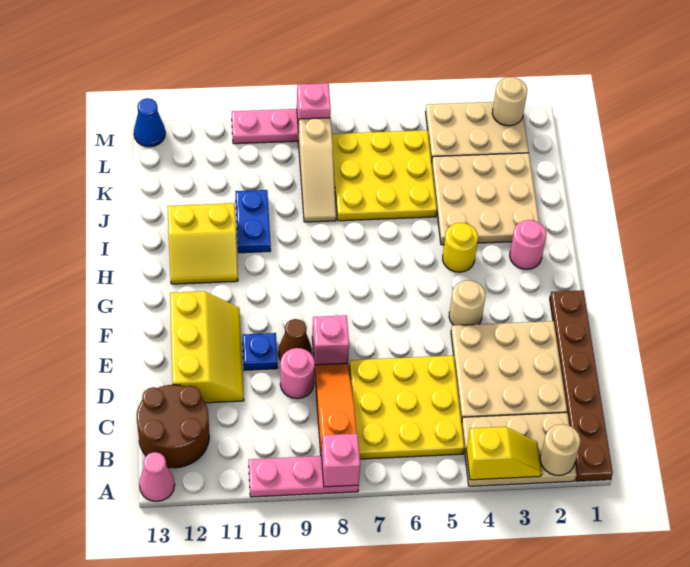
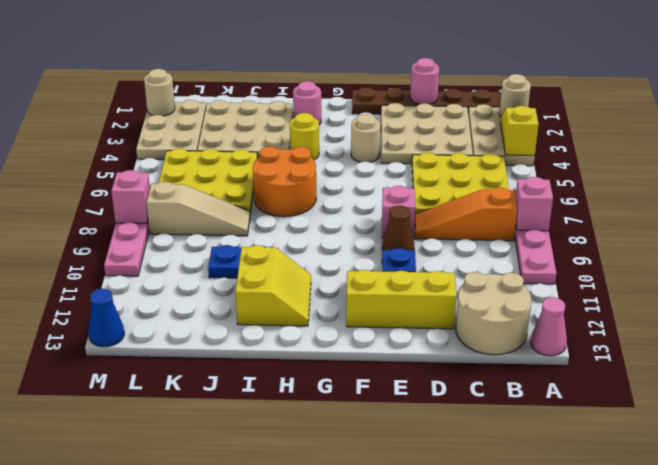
brown round brick B12:C13 level 1 -> tan round brick B12:C13 level 1
pink round brick D9 level 1 -> pink round brick D1 level 2
none -> orange round brick H6:I7 level 1

